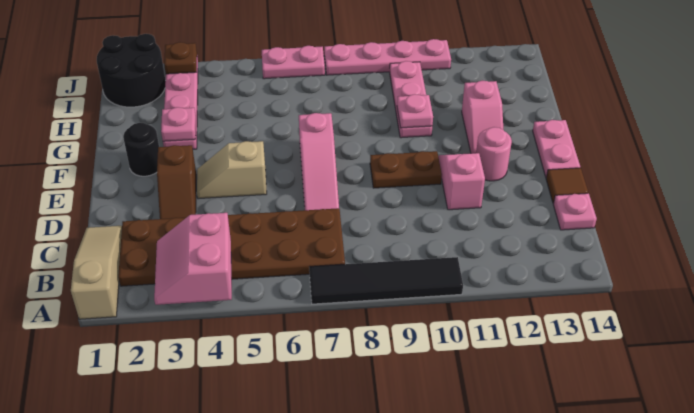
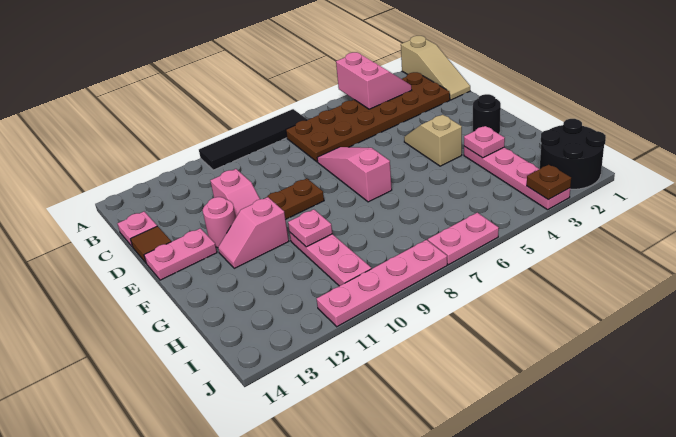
brown slope D3:E3 level 1 top E -> none
tan slope E4:E5 level 1 top 5 -> tan slope E4:F4 level 1 top F
pink plate E14:F14 level 1 -> pink plate E13:E14 level 1
pink slope F12:G12 level 1 top G -> pink slope F11:F12 level 1 top 11

